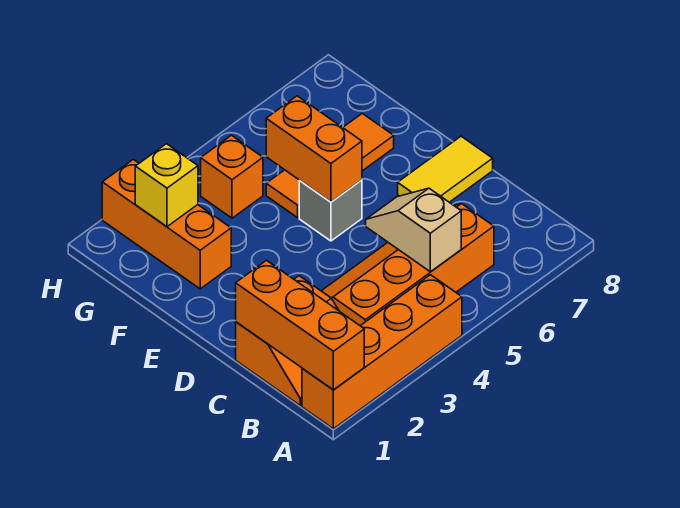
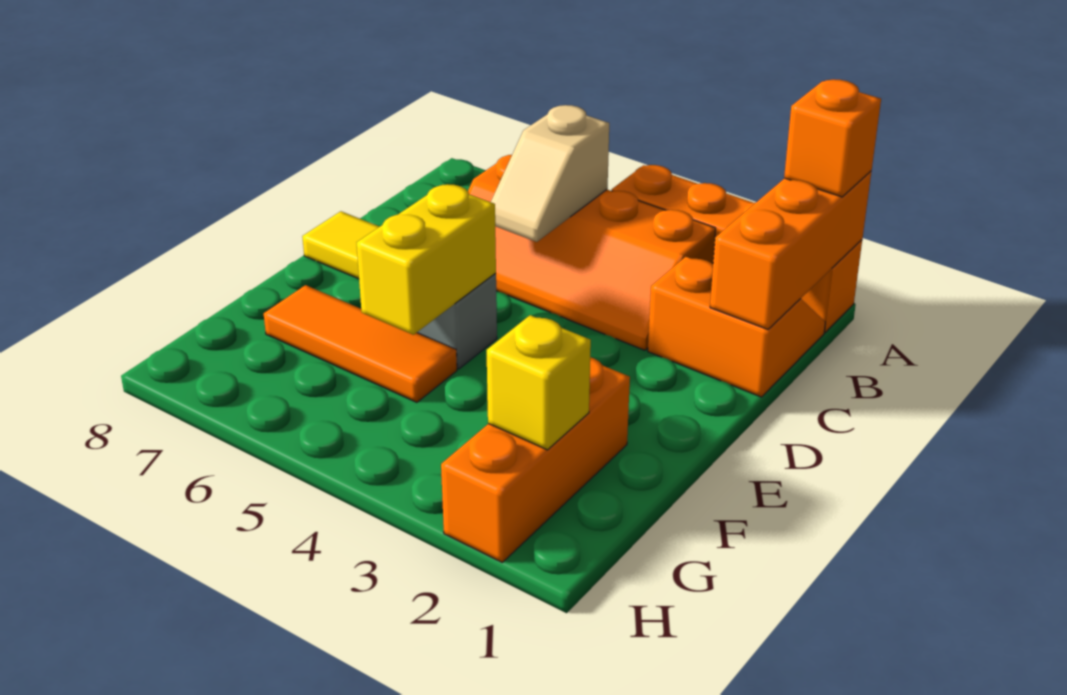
orange brick E5:F5 level 2 -> yellow brick E5:F5 level 2
orange brick G4 level 1 -> orange brick A1 level 3

